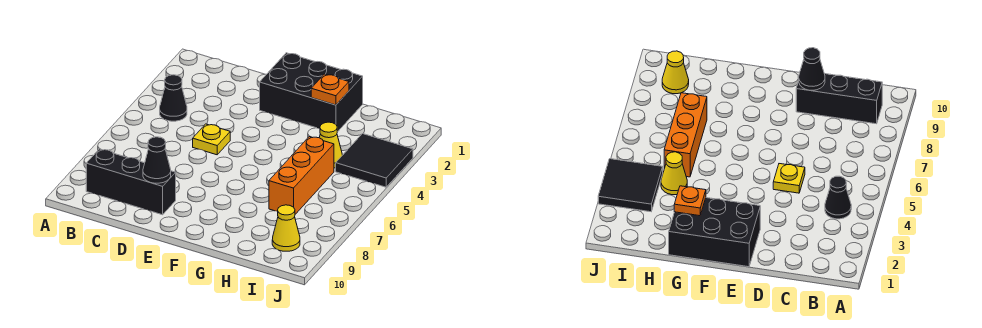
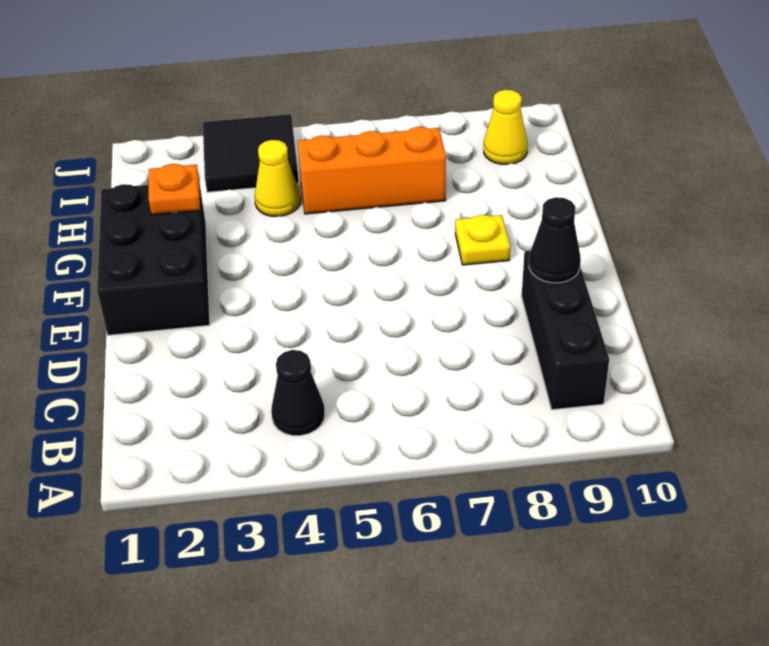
yellow plate D5 level 1 -> yellow plate F8 level 1

